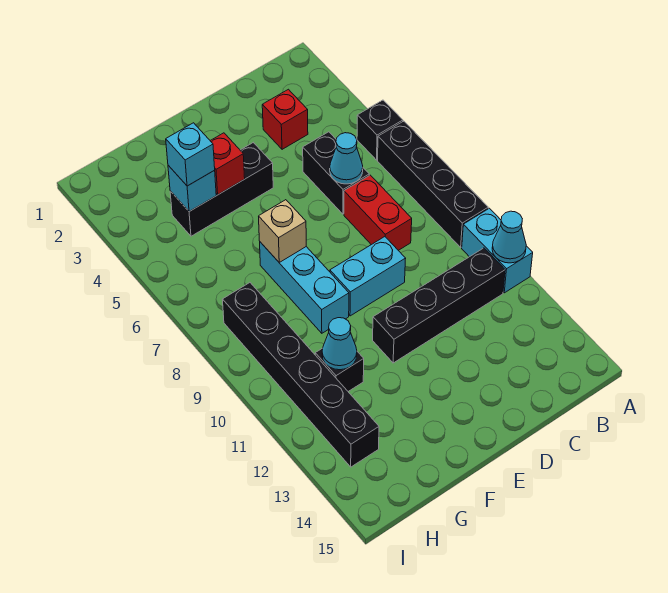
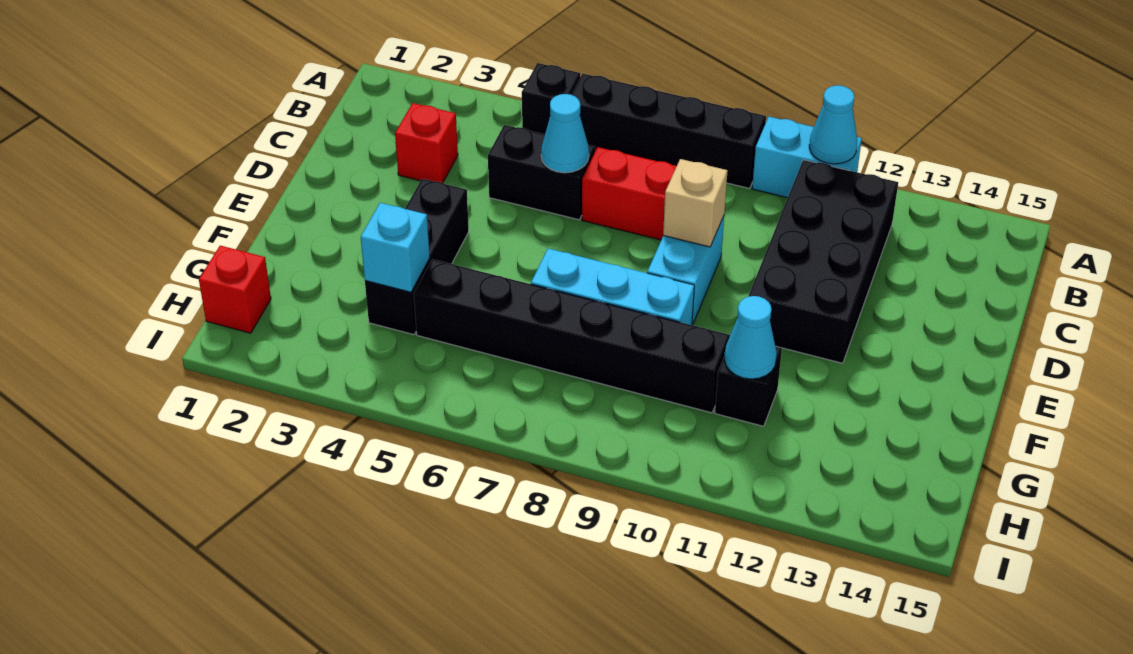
black brick B11:E11 level 1 -> black brick B11:E12 level 1
red brick F4 level 2 -> red brick H1 level 1
tan brick F7 level 2 -> tan brick D9 level 2
cyan brick G4 level 3 -> none
black brick H8:H13 level 1 -> black brick G5:G10 level 1

